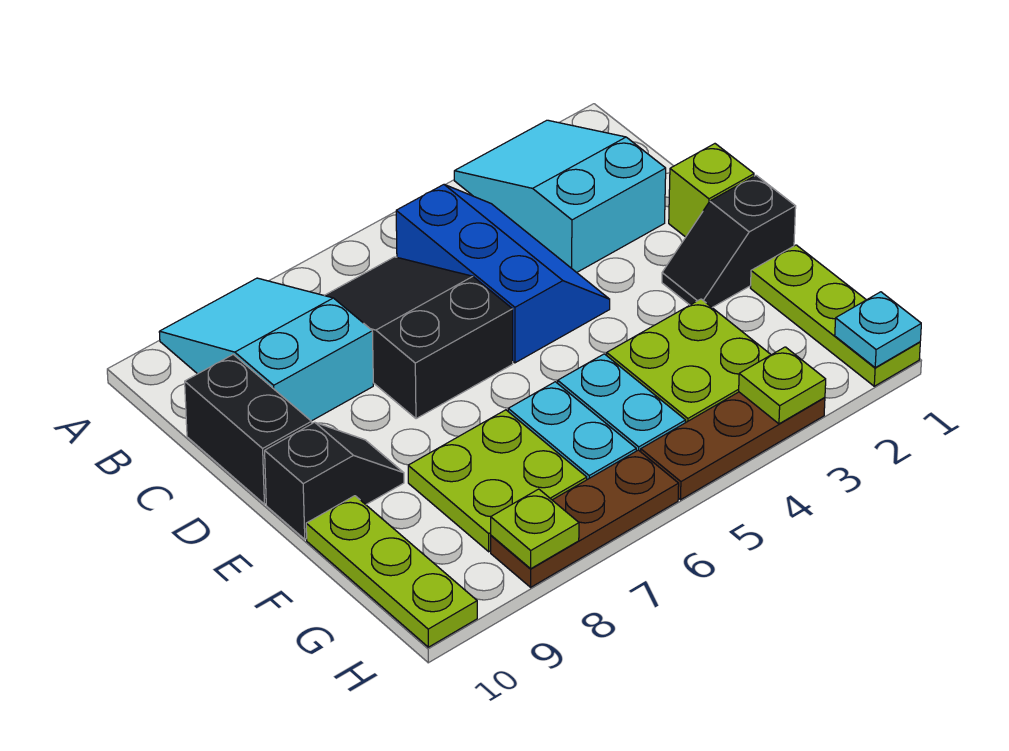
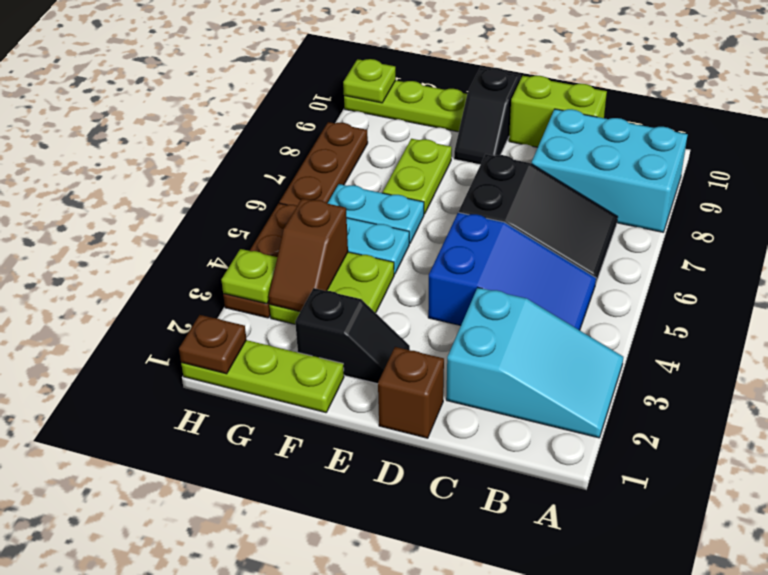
cyan slope A8:C9 level 1 top C -> cyan brick A8:C9 level 1
blue slope B4:D5 level 1 top 5 -> blue slope B4:D5 level 1 top D
black brick C10:D10 level 1 -> lime brick C10:D10 level 1
lime brick D1 level 1 -> brown brick D1 level 1
black slope E1:E2 level 1 top 1 -> black slope E2:F2 level 1 top F
lime plate F7:G8 level 1 -> lime plate F7:F8 level 1
none -> brown slope G3:G4 level 2 top 4
cyan plate H1 level 2 -> brown plate H1 level 2
lime plate H8 level 2 -> lime plate H10 level 2

